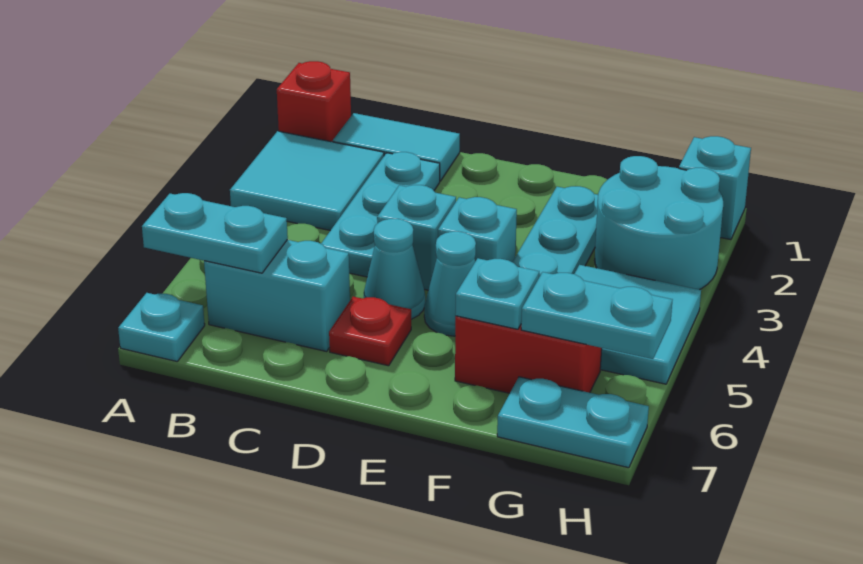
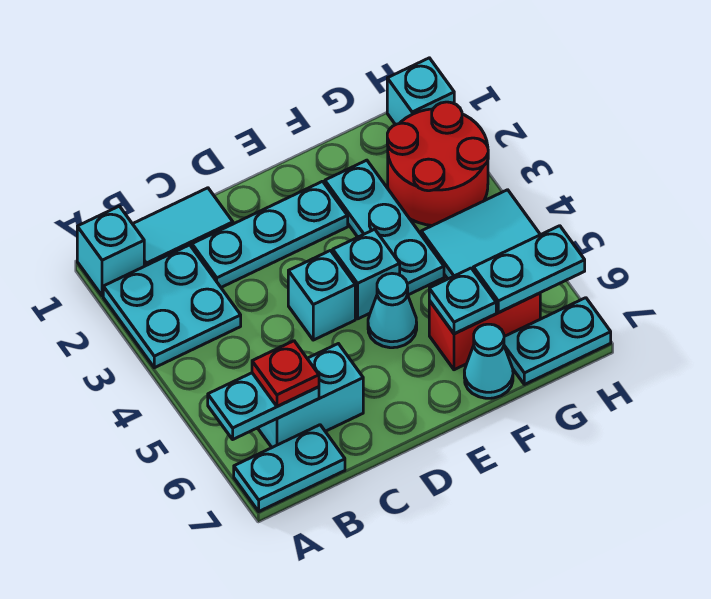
red brick A1 level 1 -> cyan brick A1 level 1
cyan tile A2:B3 level 1 -> cyan plate A2:B3 level 1
cyan plate A7 level 1 -> cyan plate A7:B7 level 1
cyan plate C2:C4 level 1 -> cyan plate C2:E2 level 1
cyan cone D5 level 1 -> cyan cone F7 level 1
red plate D6 level 1 -> red plate B6 level 3
cyan round brick G2:H3 level 1 -> red round brick G2:H3 level 1

